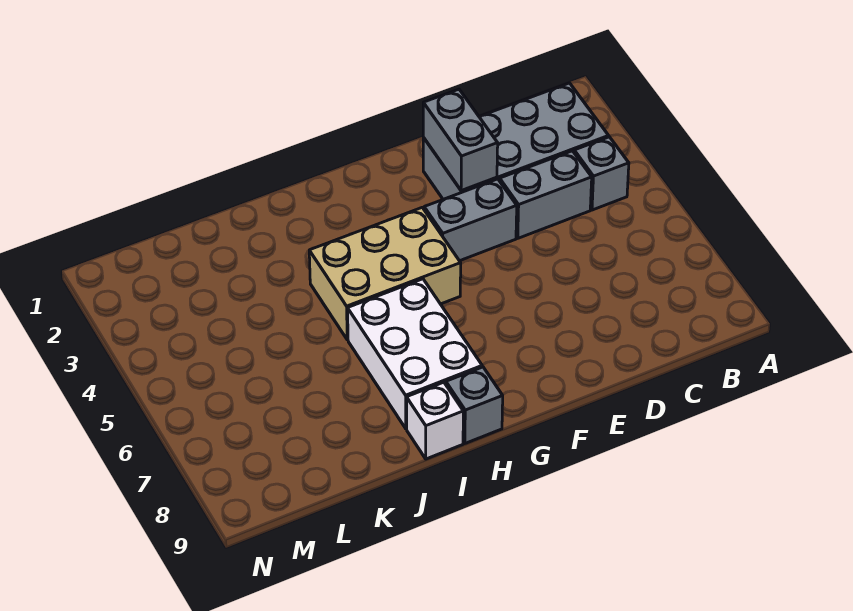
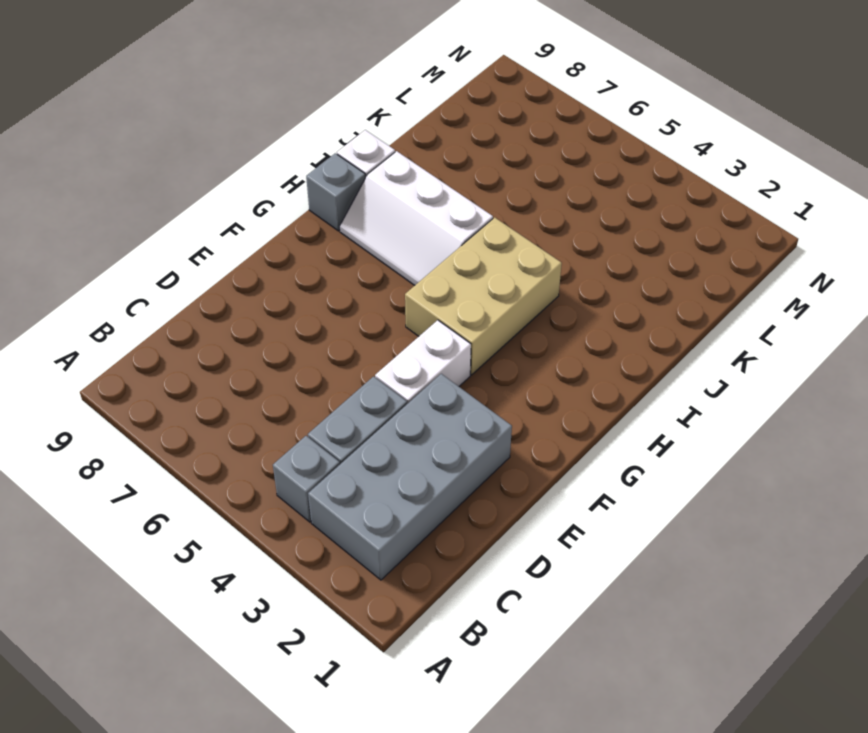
grey brick E2:E3 level 2 -> none
grey brick E4:F4 level 1 -> white brick E4:F4 level 1
white brick H6:I8 level 1 -> white slope H6:I8 level 1 top I

